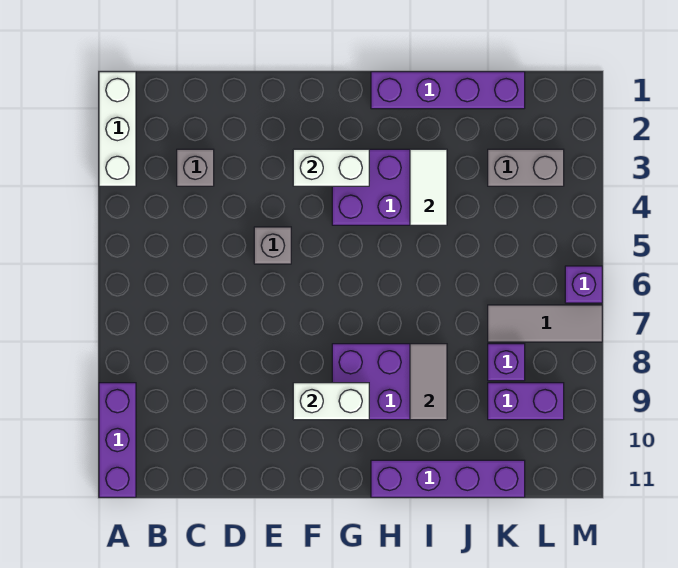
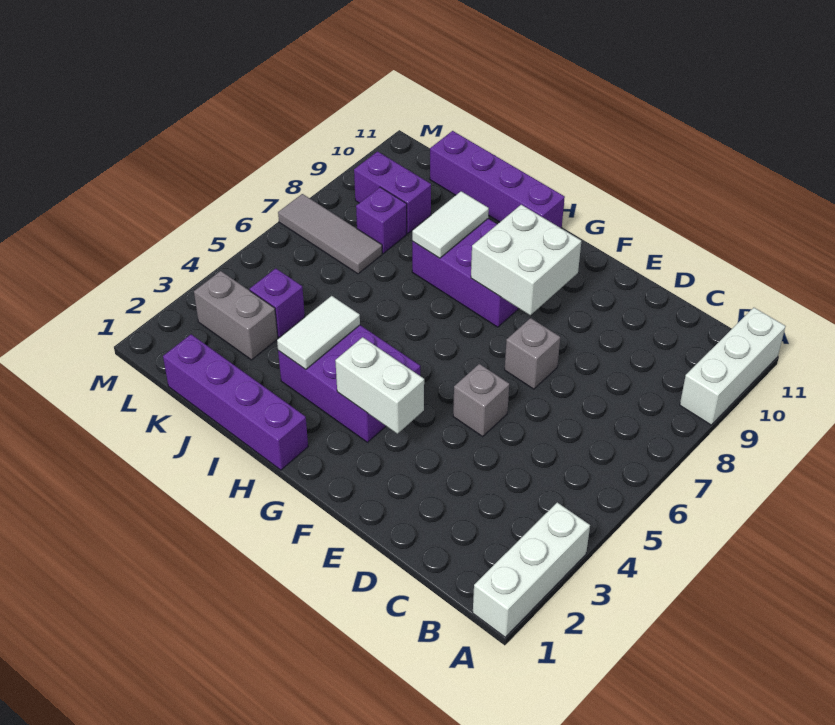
purple brick A9:A11 level 1 -> white brick A9:A11 level 1
grey brick C3 level 1 -> grey brick E7 level 1
white brick F9:G9 level 2 -> white brick F8:G9 level 2
grey tile I8:I9 level 2 -> white tile I8:I9 level 2
purple brick M6 level 1 -> purple brick K4 level 1

